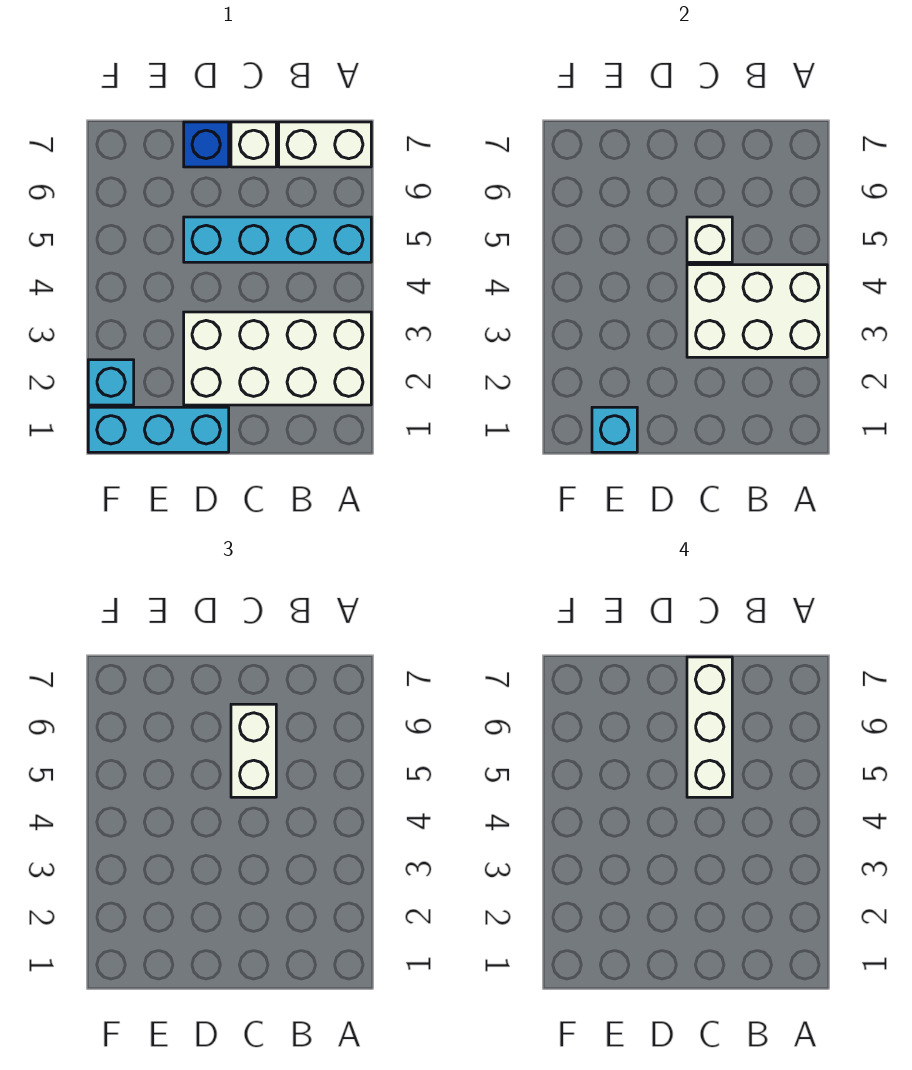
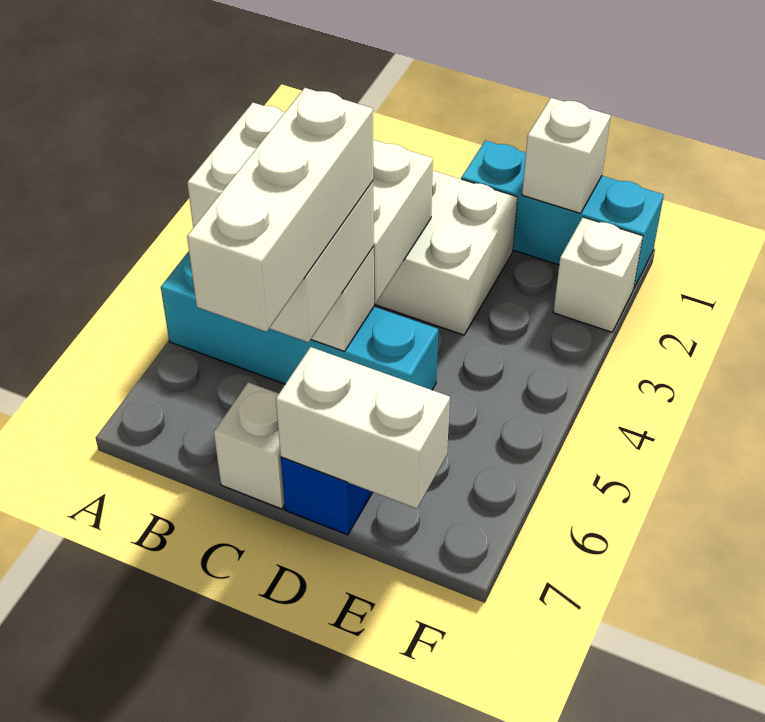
white brick A7:B7 level 1 -> white brick D7:E7 level 2
cyan brick E1 level 2 -> white brick E1 level 2
cyan brick F2 level 1 -> white brick F2 level 1

